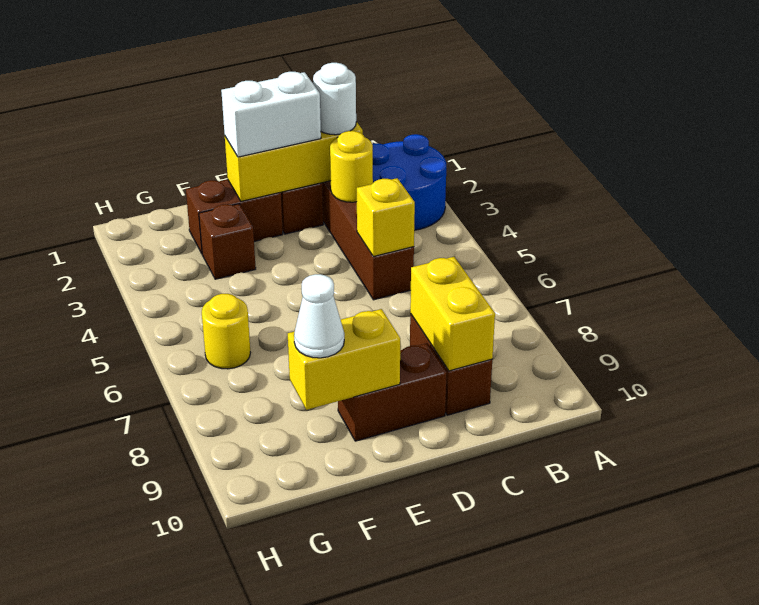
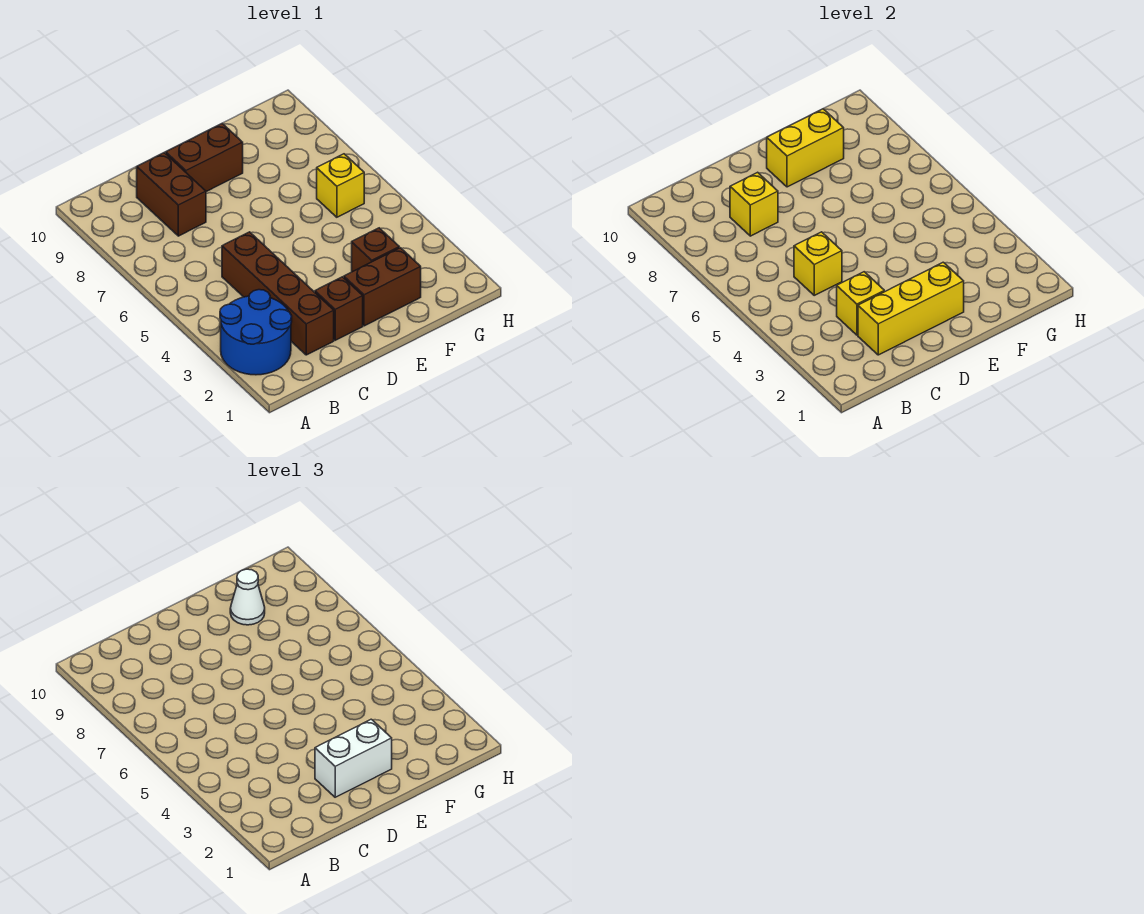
white round brick C2 level 3 -> none
yellow round brick C3 level 2 -> yellow brick C3 level 2
yellow brick C8:C9 level 2 -> yellow brick C8 level 2
yellow round brick G6 level 1 -> yellow brick G6 level 1

